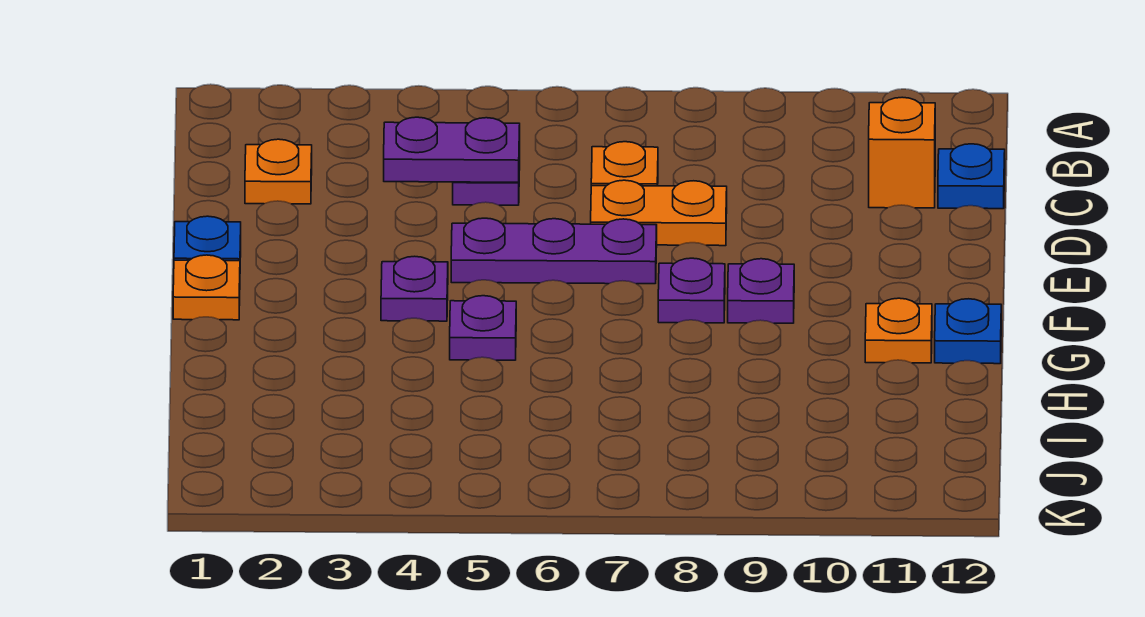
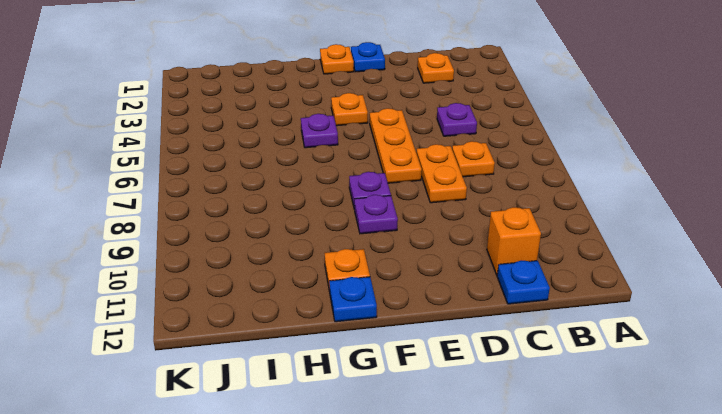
purple plate C4:C5 level 2 -> none
purple plate E5:E7 level 1 -> orange plate E5:E7 level 1
purple plate F4 level 1 -> orange plate F4 level 1

